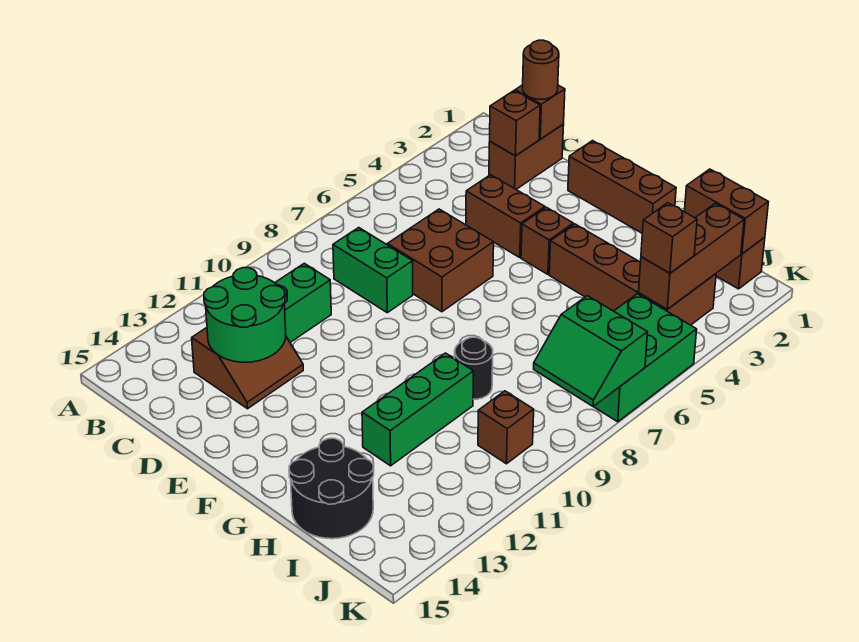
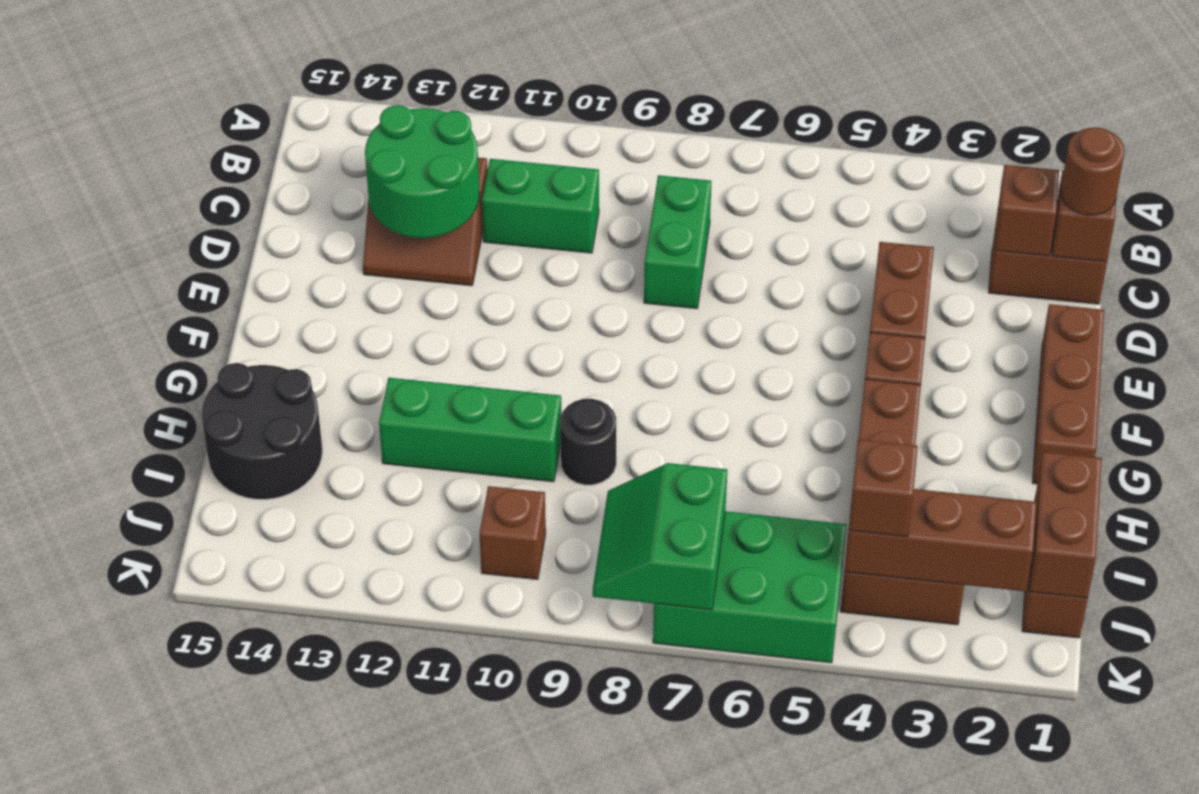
brown brick D6:E7 level 1 -> none

